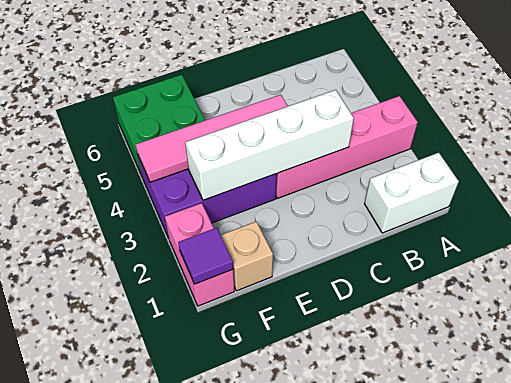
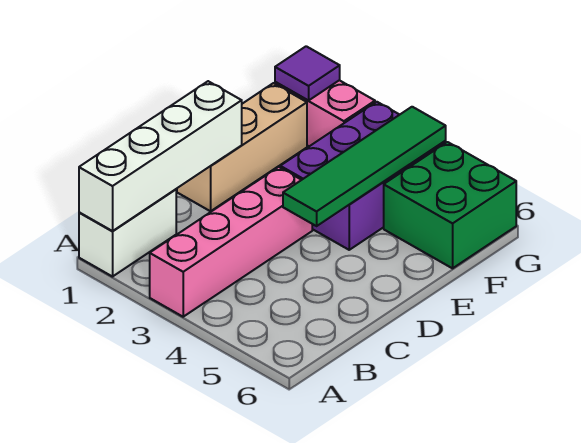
white brick C3:F3 level 2 -> white brick A1:D1 level 2
pink tile D4:G4 level 2 -> green tile D4:G4 level 2
tan brick F1 level 1 -> tan brick D1:F1 level 1

